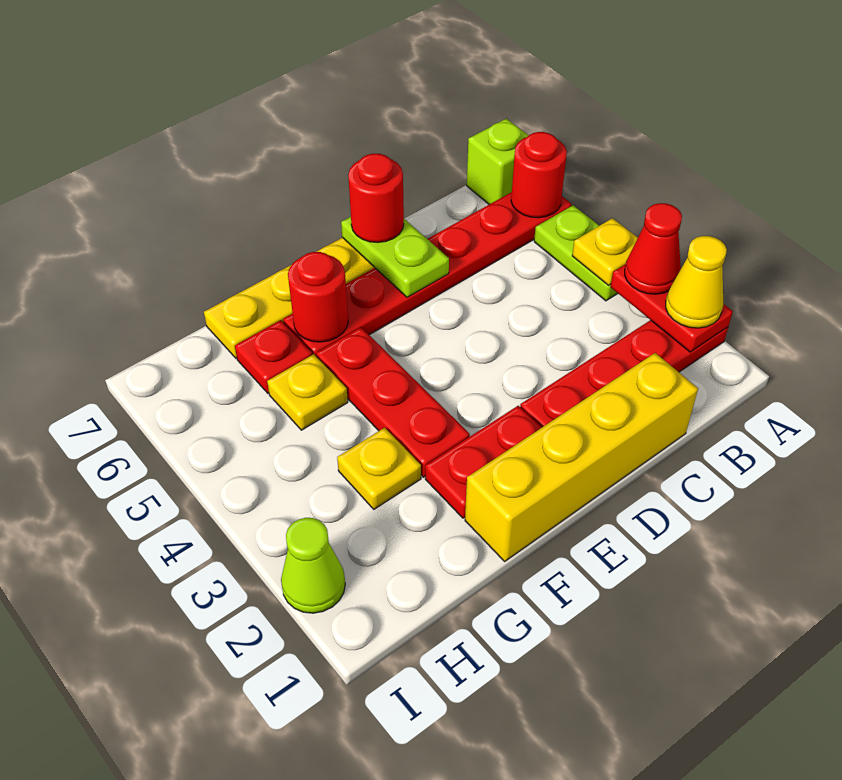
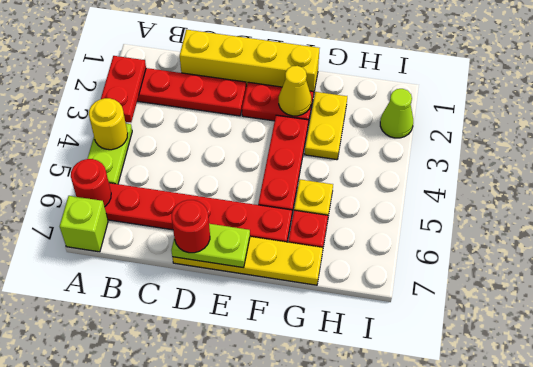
yellow cone A2 level 3 -> yellow cone F2 level 2
red cone A3 level 3 -> none
yellow plate A4 level 2 -> yellow round brick A4 level 2
lime plate D6:D7 level 2 -> lime plate D7:E7 level 2
red round brick F6 level 2 -> none
yellow plate G3 level 1 -> yellow plate G2:G3 level 1

